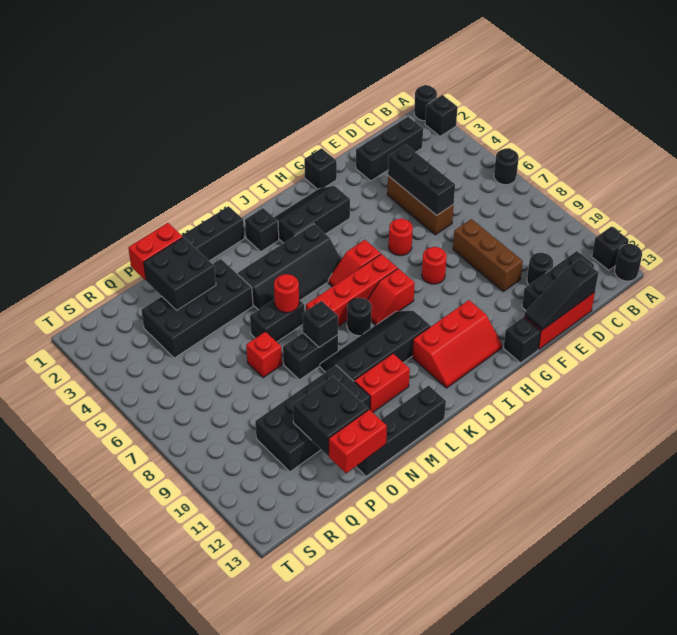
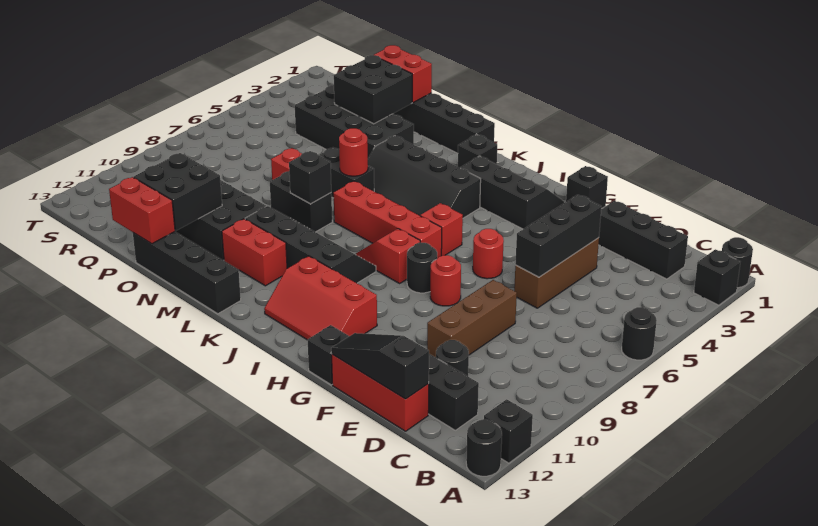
black round brick K8 level 1 -> black round brick H8 level 1

